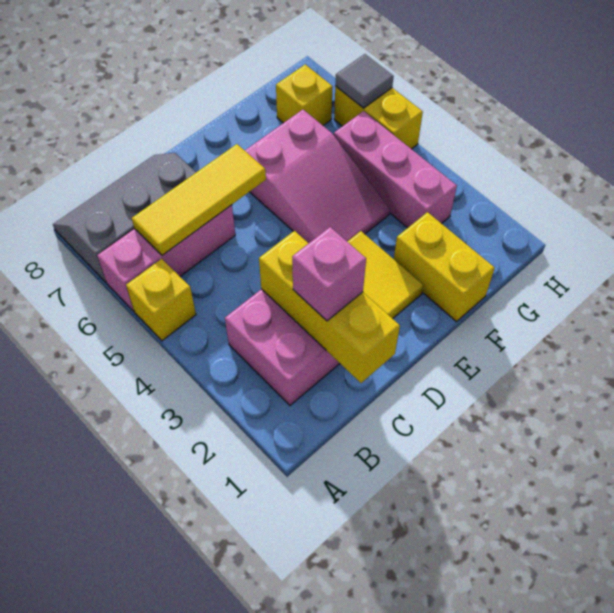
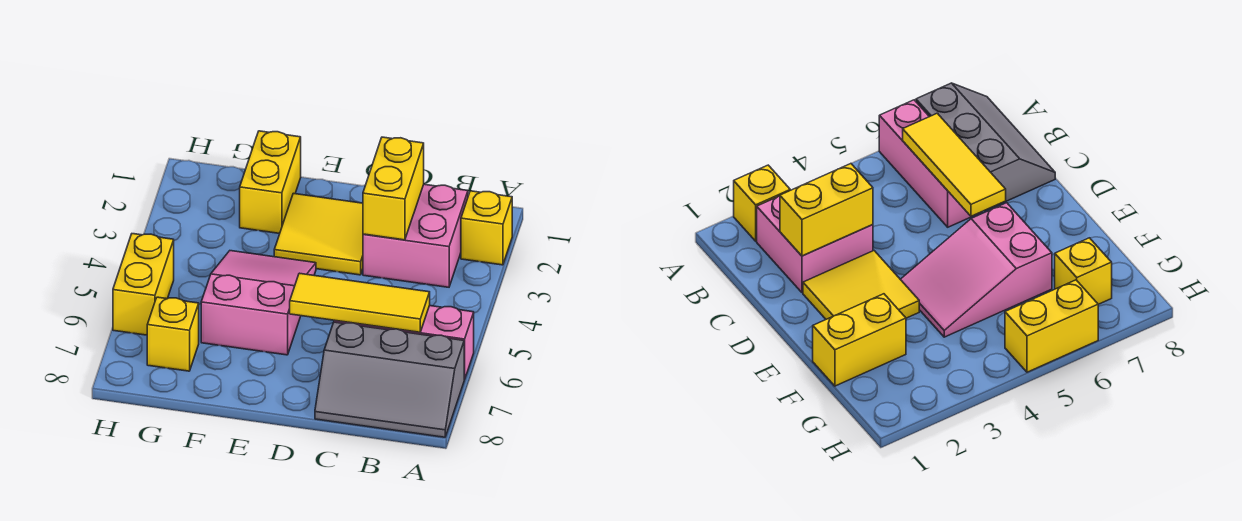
yellow brick A5 level 1 -> yellow brick A2 level 1
yellow brick C1:C3 level 2 -> yellow brick C2:C3 level 2
pink brick C2 level 3 -> none
pink brick G3:G5 level 1 -> none
grey tile H6 level 2 -> none

